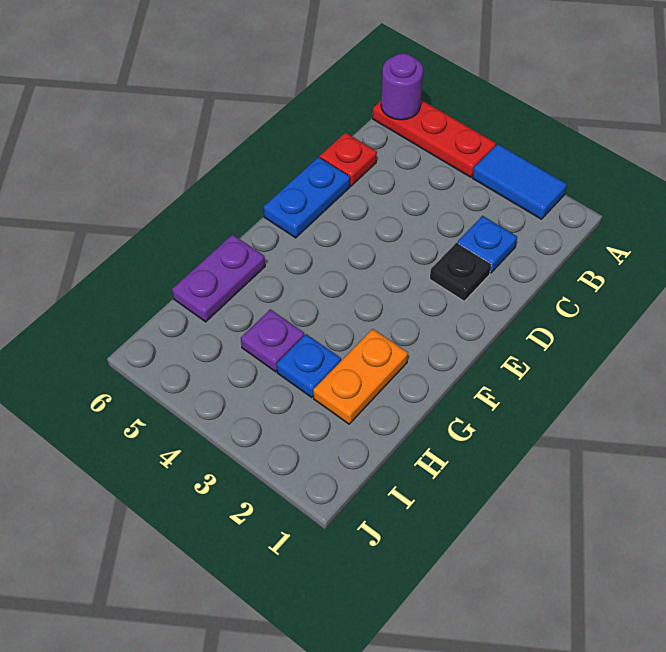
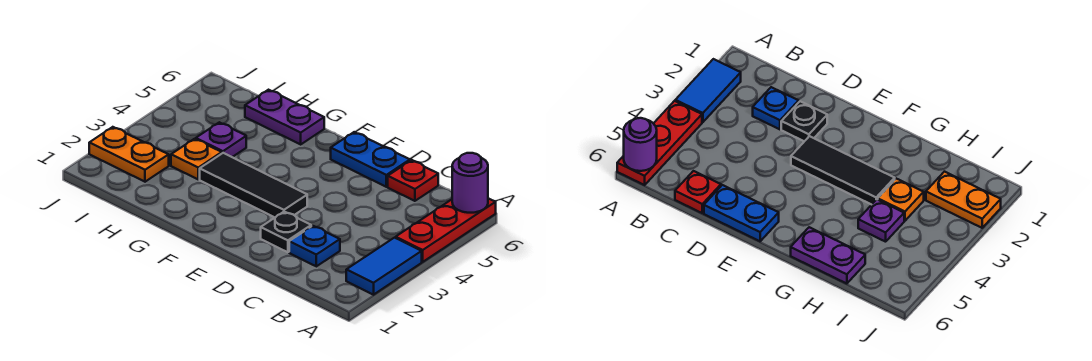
none -> black tile E3:G3 level 1
orange plate G2:H2 level 1 -> orange plate I2:J2 level 1
blue plate H3 level 1 -> orange plate H3 level 1

